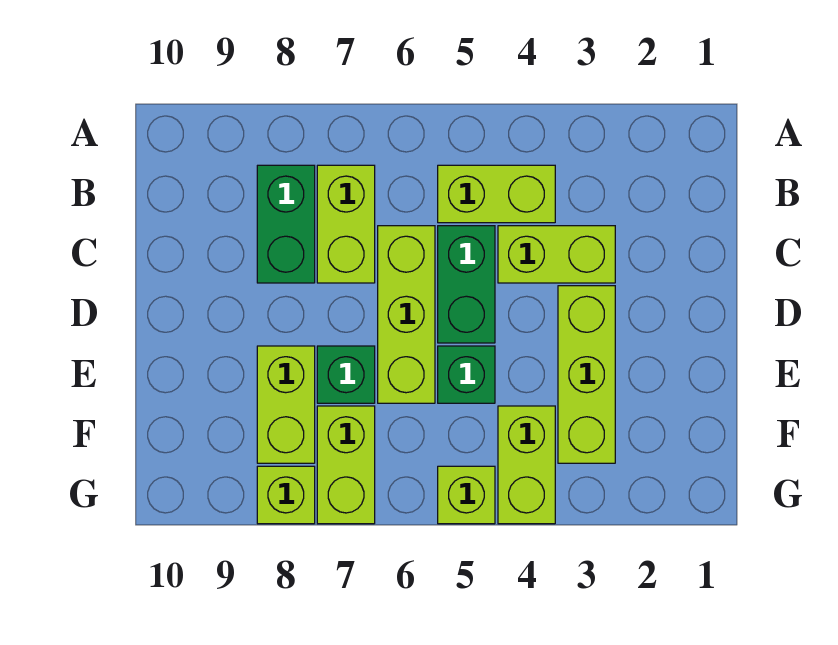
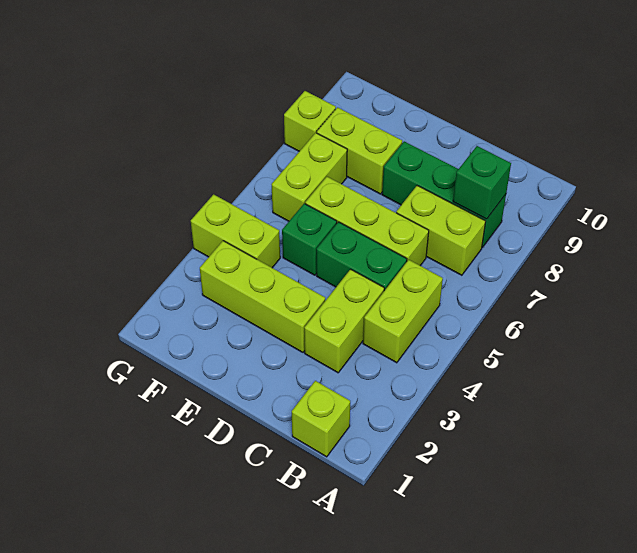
green brick B8:C8 level 1 -> green brick B8:D8 level 1
green brick E7 level 1 -> green brick B8 level 2
lime brick F7:G7 level 1 -> lime brick F6:F7 level 1
lime brick G5 level 1 -> lime brick B1 level 1

